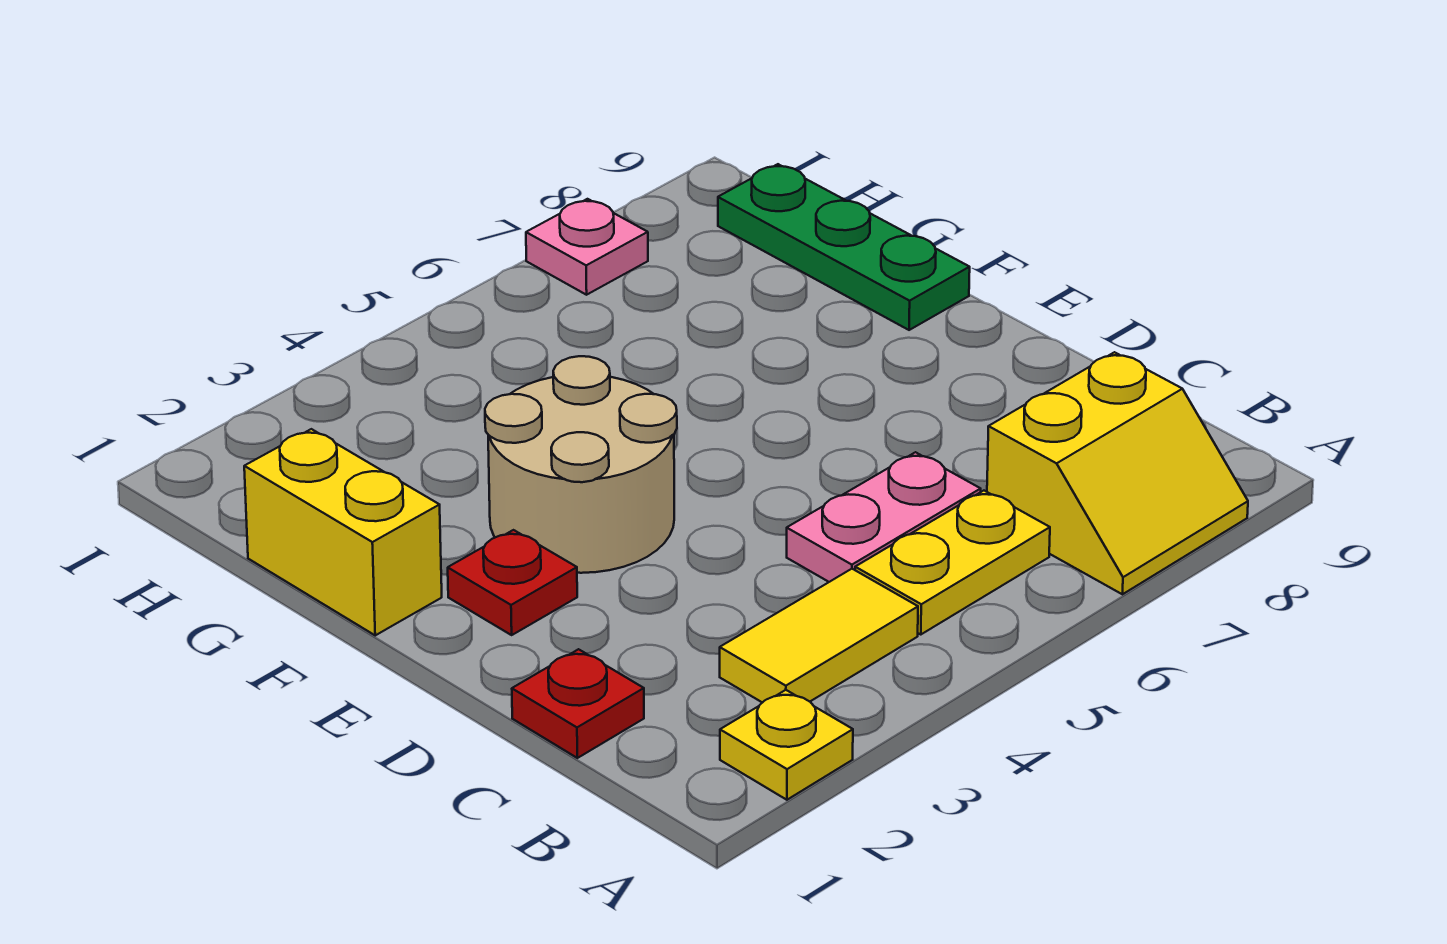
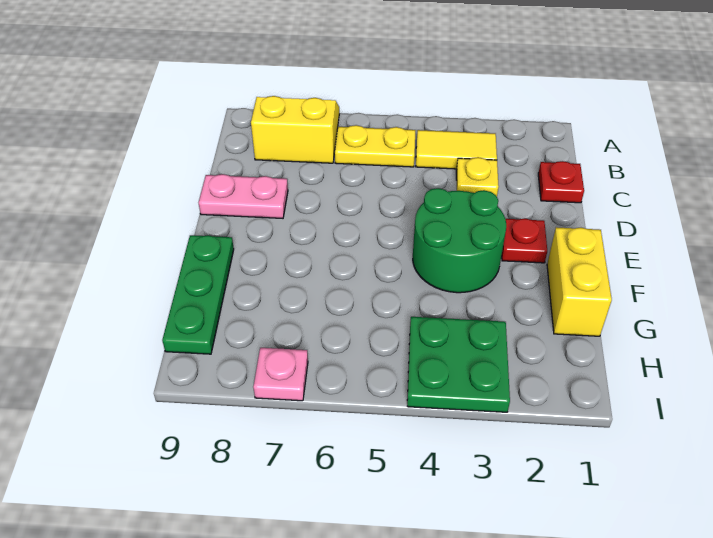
yellow plate A2 level 1 -> yellow plate C3 level 1
pink plate C5:C6 level 1 -> pink plate D8:D9 level 1
tan round brick E3:F4 level 1 -> green round brick E3:F4 level 1
none -> green plate H3:I4 level 1

